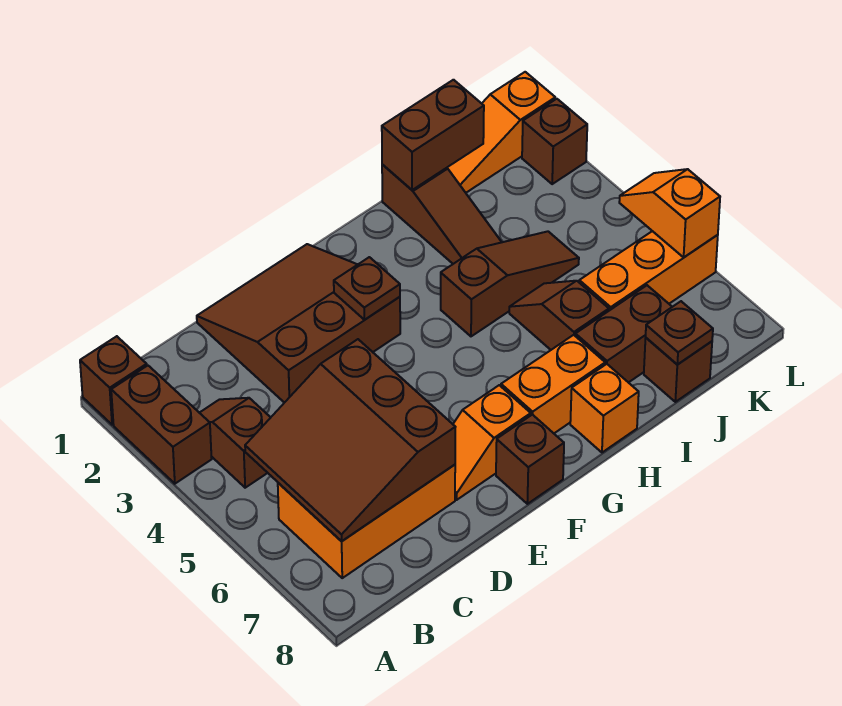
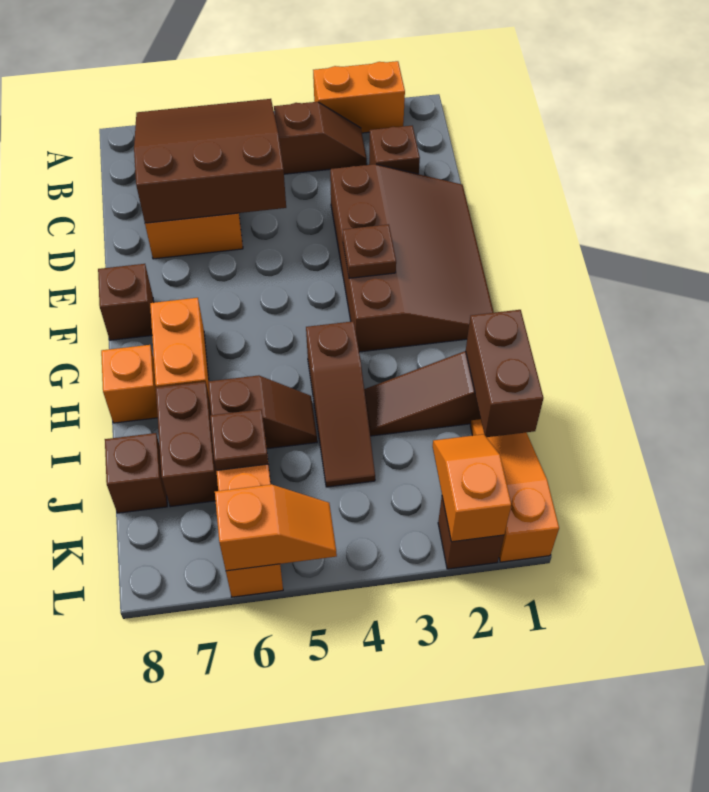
brown brick A1 level 1 -> brown brick C2 level 1
brown brick A2:A3 level 1 -> orange brick A2:A3 level 1
brown slope D1:F3 level 1 top 3 -> brown slope D1:G3 level 1 top 3
orange slope E7:F7 level 1 top F -> orange slope K2:L2 level 2 top L
brown plate J8 level 2 -> brown plate J6 level 2

